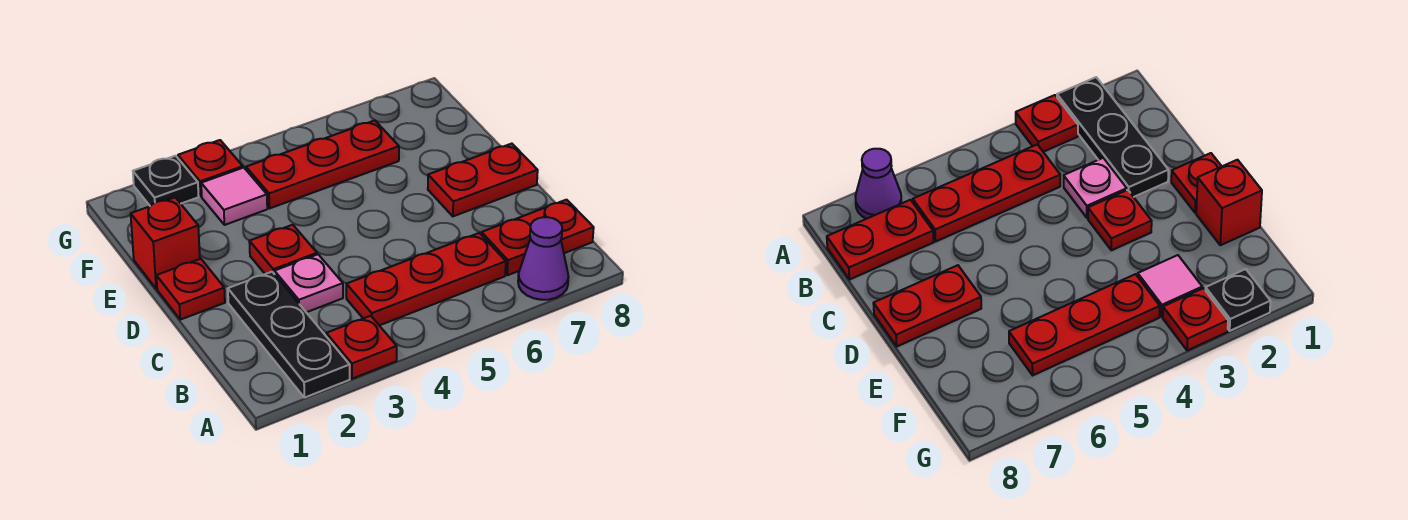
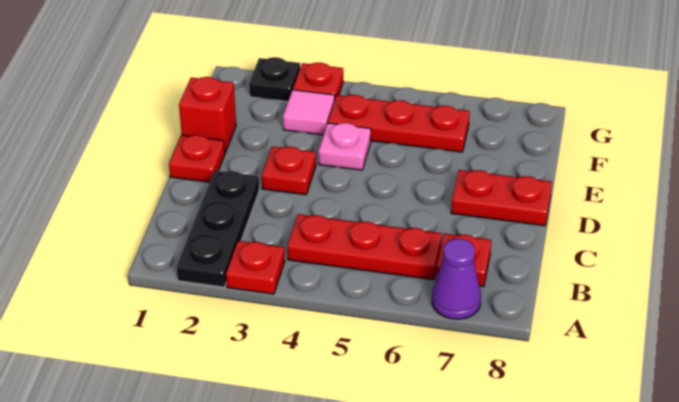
red plate B7:B8 level 1 -> red plate B7 level 1
pink plate C3 level 1 -> pink plate E4 level 1

